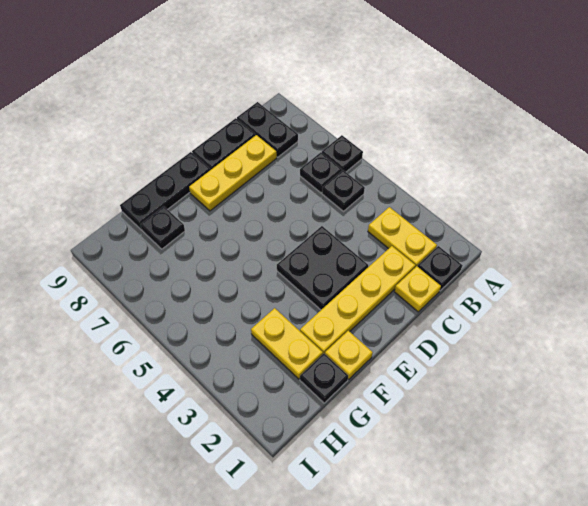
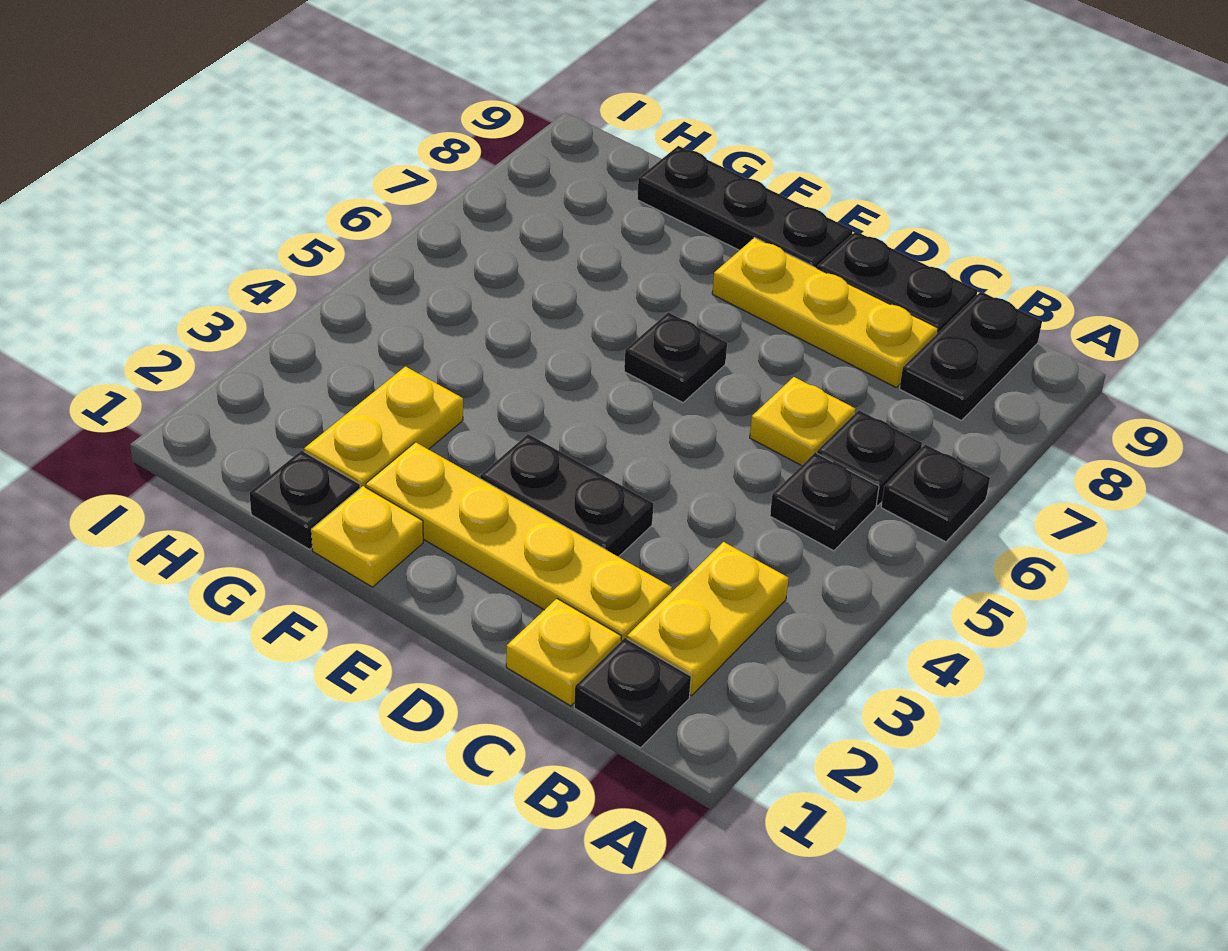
none -> yellow plate C6 level 1
black plate D3:E4 level 1 -> black plate D3:E3 level 1
black plate G8 level 1 -> black plate E6 level 1

